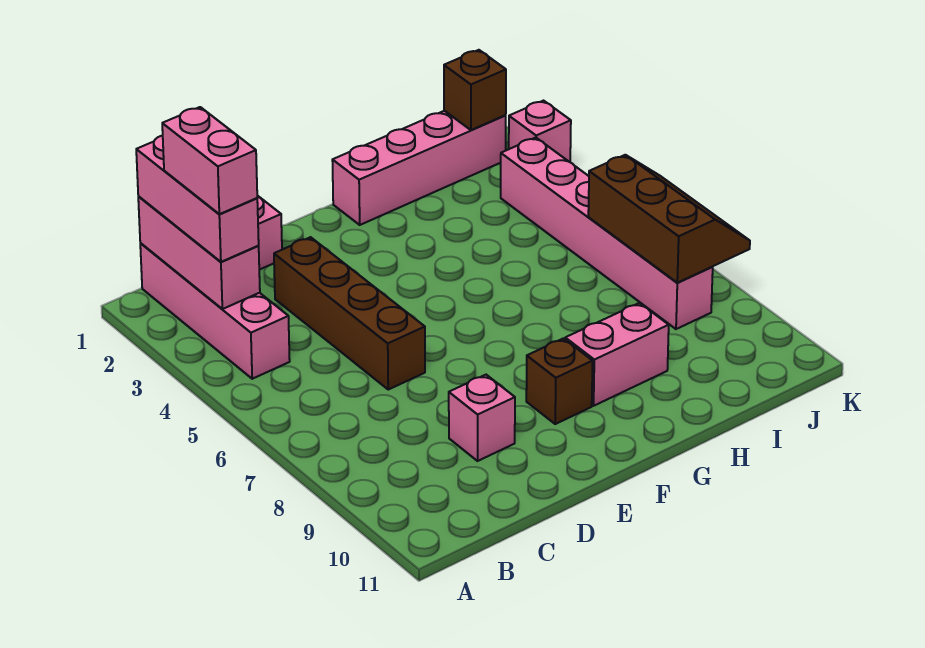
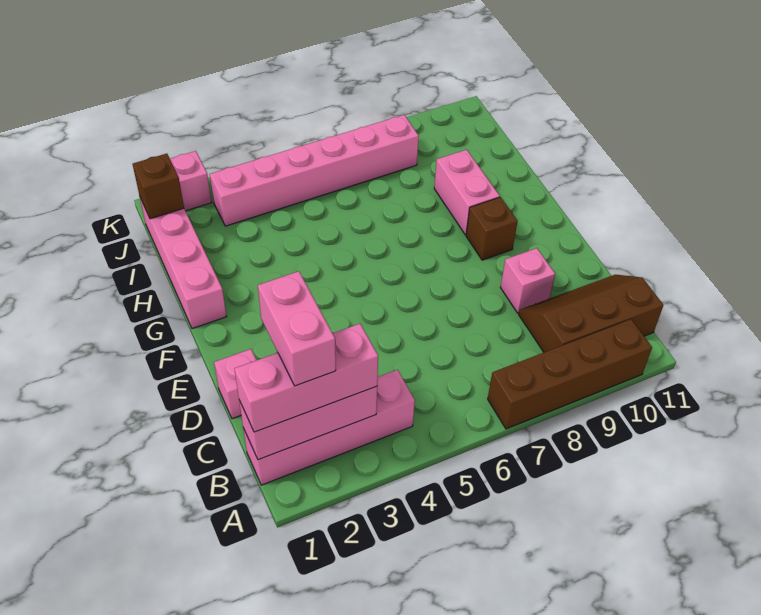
pink brick B2:B3 level 4 -> pink brick B2:C2 level 4
brown brick D3:D6 level 1 -> brown brick A7:A10 level 1
brown slope J6:K8 level 2 top J -> brown slope B9:C11 level 1 top B

